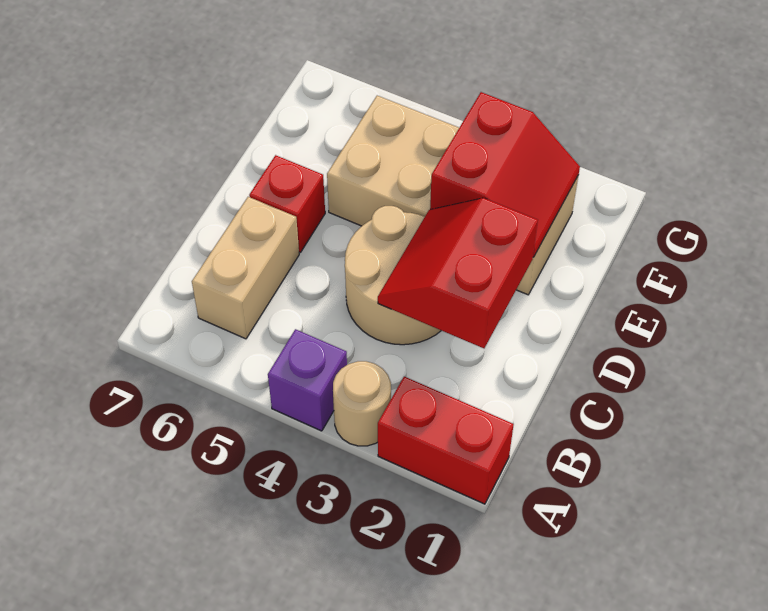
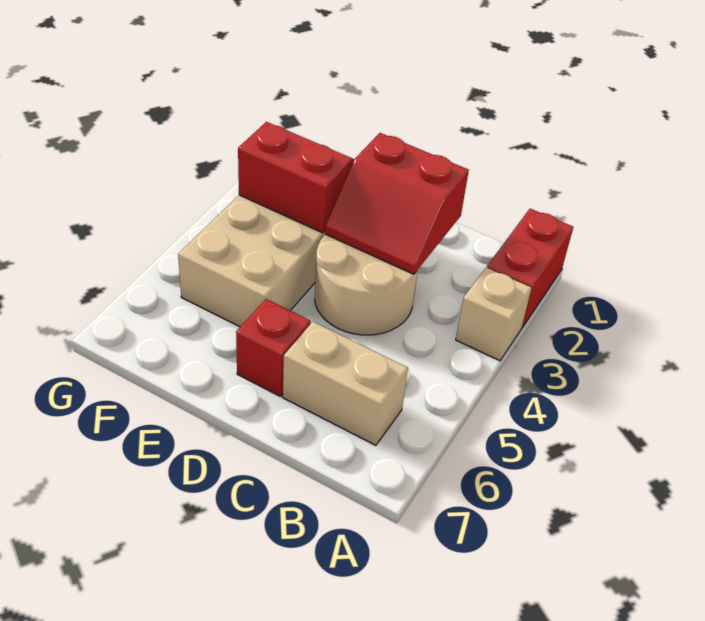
tan round brick A3 level 1 -> tan brick A3 level 1
purple brick A4 level 1 -> none

